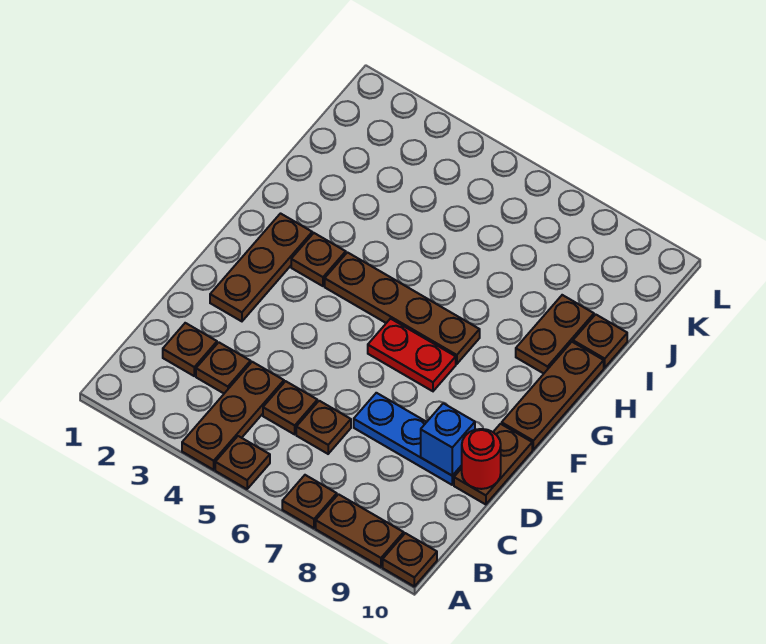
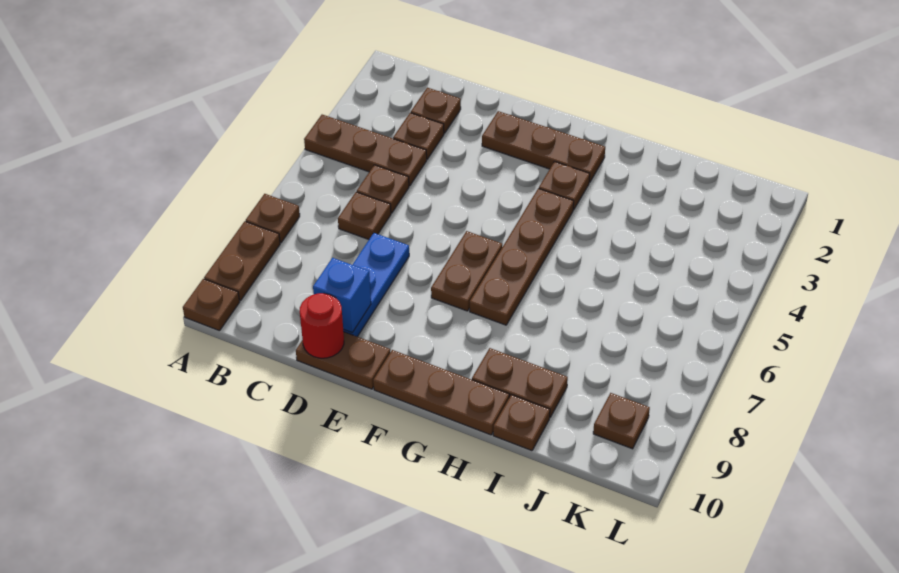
brown plate A5 level 1 -> brown plate K9 level 1
red plate F6:F7 level 1 -> brown plate F6:F7 level 1

